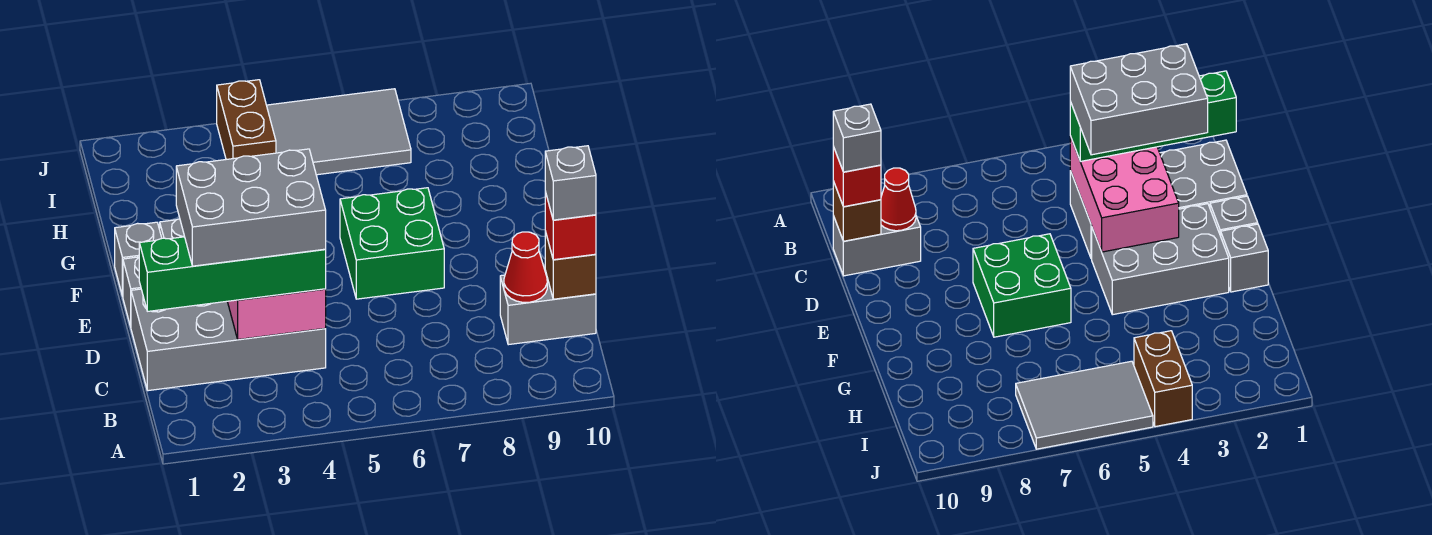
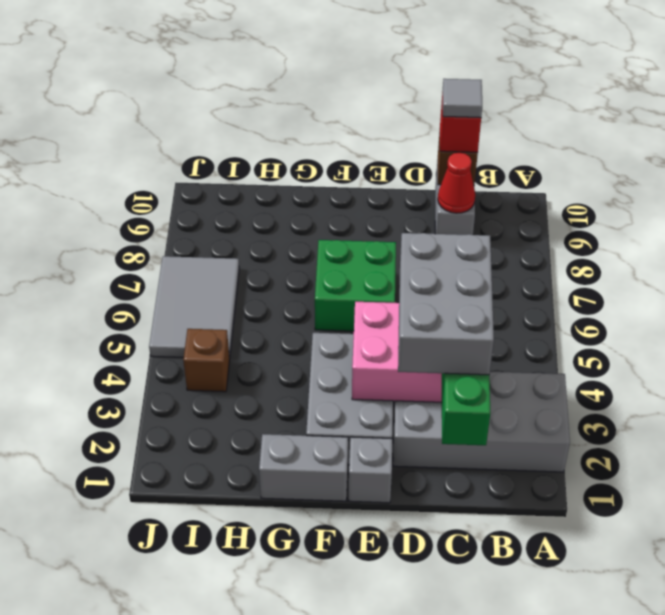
grey brick C1:D4 level 1 -> grey brick A2:D3 level 1
grey brick C10 level 4 -> grey tile C10 level 4
grey brick F1 level 1 -> grey brick F1:G1 level 1
brown brick I4:J4 level 1 -> brown brick I4 level 1

